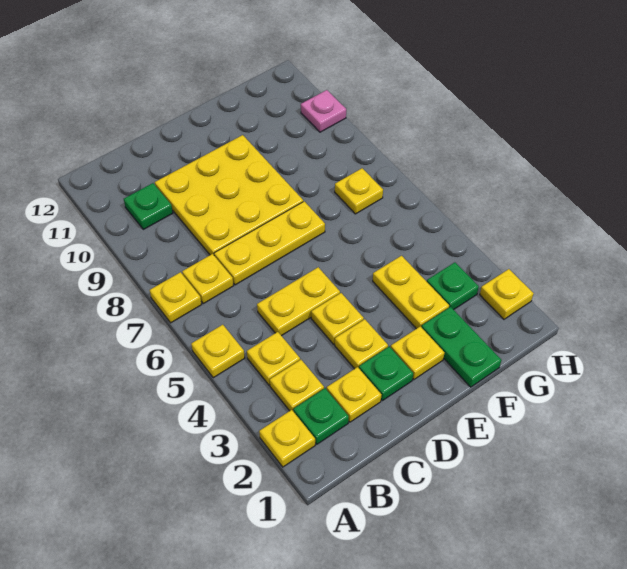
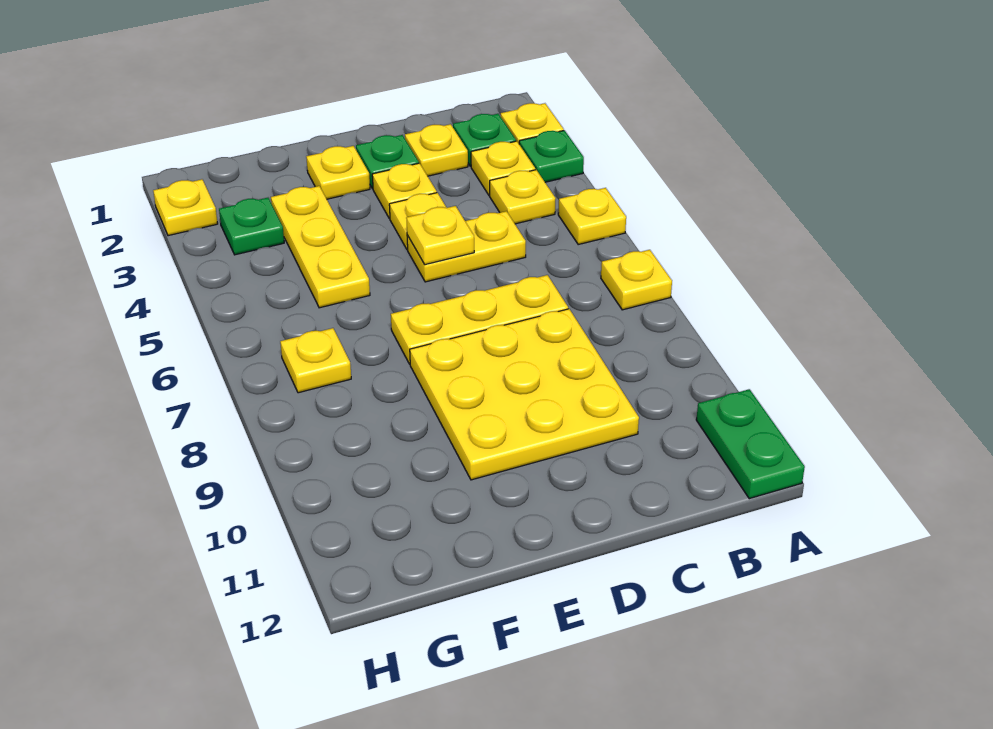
yellow plate B7 level 1 -> yellow plate D5 level 2
green plate B10 level 1 -> green plate A3 level 1
green plate F1:F2 level 1 -> green plate A11:A12 level 1
yellow plate F3:F4 level 1 -> yellow plate F3:F5 level 1
pink plate H10 level 1 -> none

